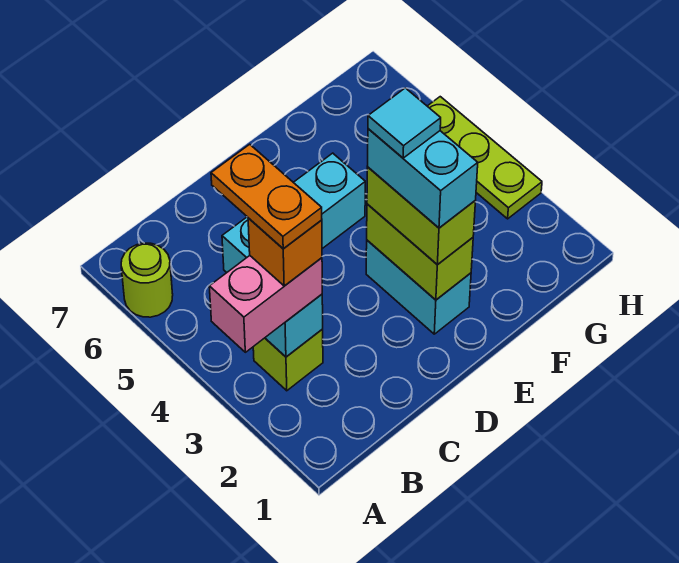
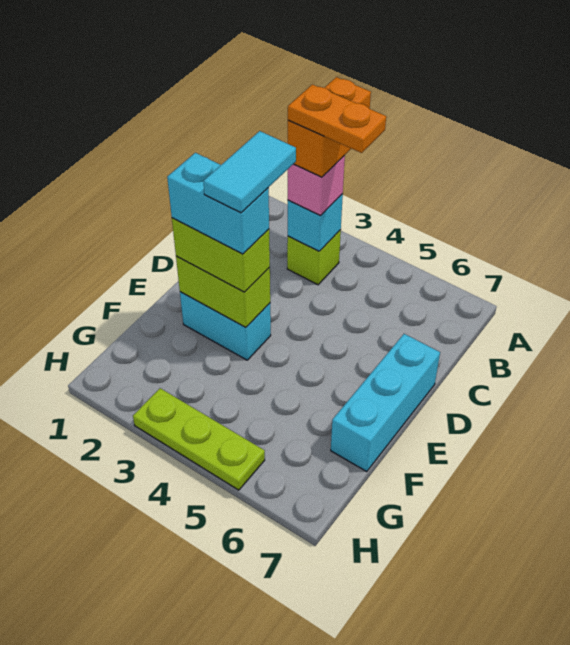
pink brick A3:B3 level 3 -> pink brick B3 level 3
lime round brick A6 level 1 -> none
orange brick B3 level 4 -> orange brick A3:B3 level 4
cyan brick C5:E5 level 1 -> cyan brick D7:F7 level 1
cyan tile E3 level 5 -> cyan tile D3:E3 level 5

